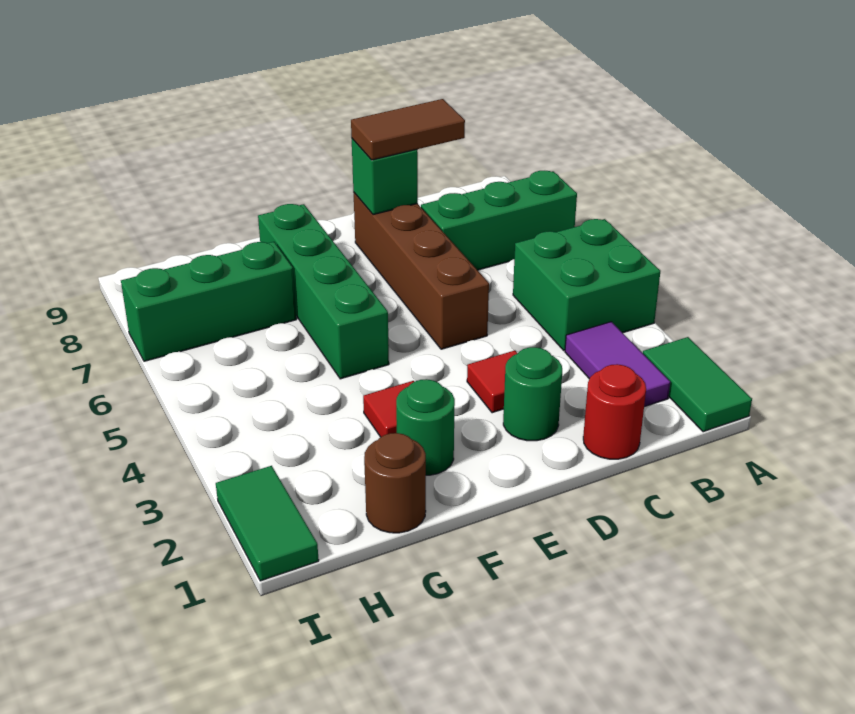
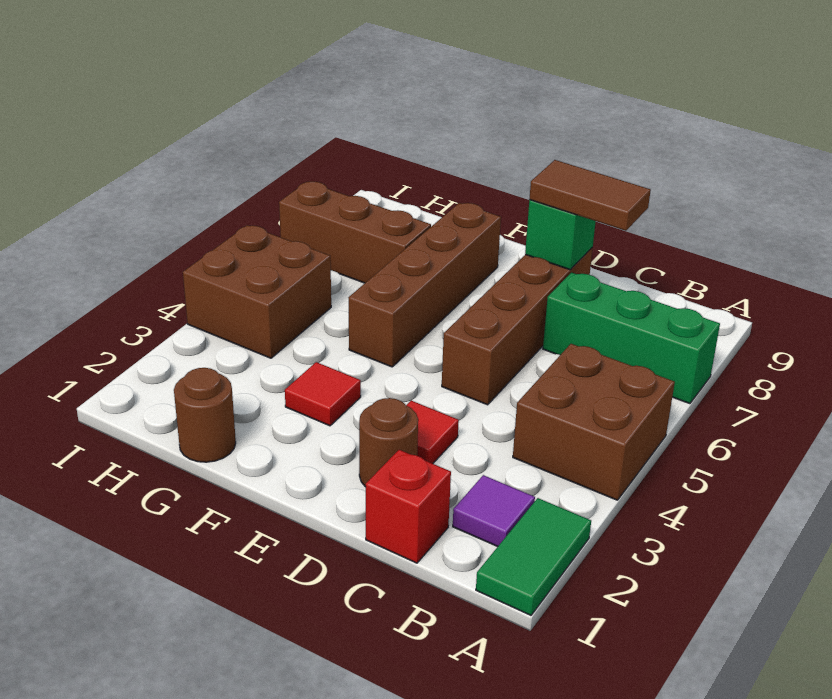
green brick A4:B5 level 1 -> brown brick A4:B5 level 1
purple tile B2:B3 level 1 -> purple tile B2 level 1
red round brick C1 level 1 -> red brick C1 level 1
green round brick D2 level 1 -> brown round brick D2 level 1
green round brick F2 level 1 -> none
green brick F5:F8 level 1 -> brown brick F5:F8 level 1
green brick G7:I7 level 1 -> brown brick G7:I7 level 1
none -> brown brick H4:I5 level 1
green tile I1:I2 level 1 -> none

